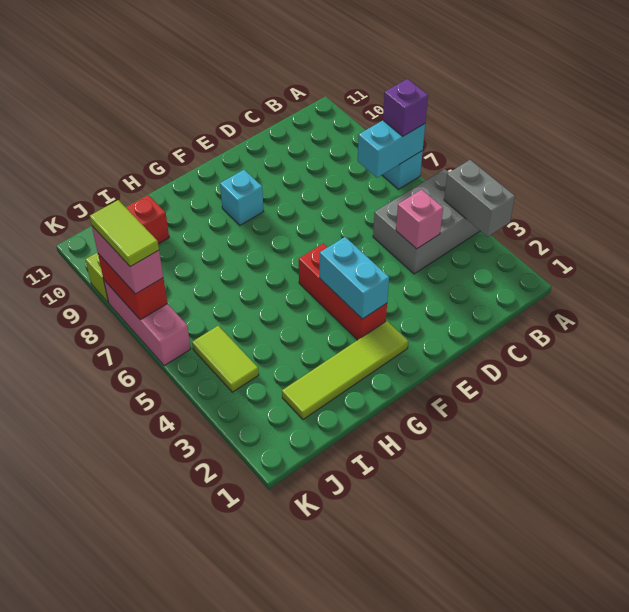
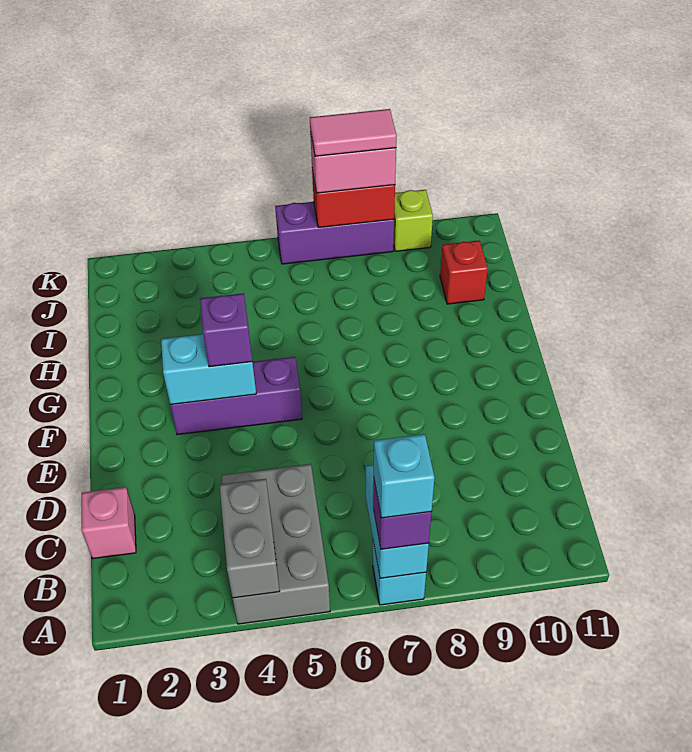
grey brick A3:A4 level 2 -> grey brick A4:B4 level 2
pink brick C4 level 2 -> pink brick C1 level 1
lime tile F2:I2 level 1 -> none
red brick F3:F5 level 1 -> purple brick F3:F5 level 1
none -> purple brick F4 level 3
cyan brick F9 level 1 -> cyan brick A7 level 4
lime tile J4:J5 level 1 -> none
pink brick K6:K8 level 1 -> purple brick K6:K8 level 1
lime tile K7:K8 level 4 -> pink tile K7:K8 level 4

